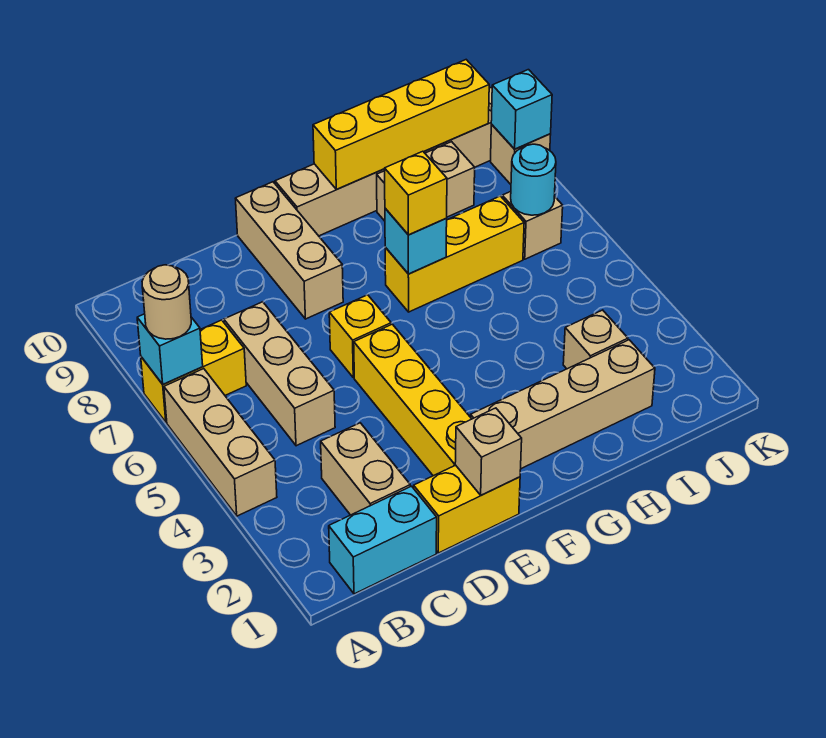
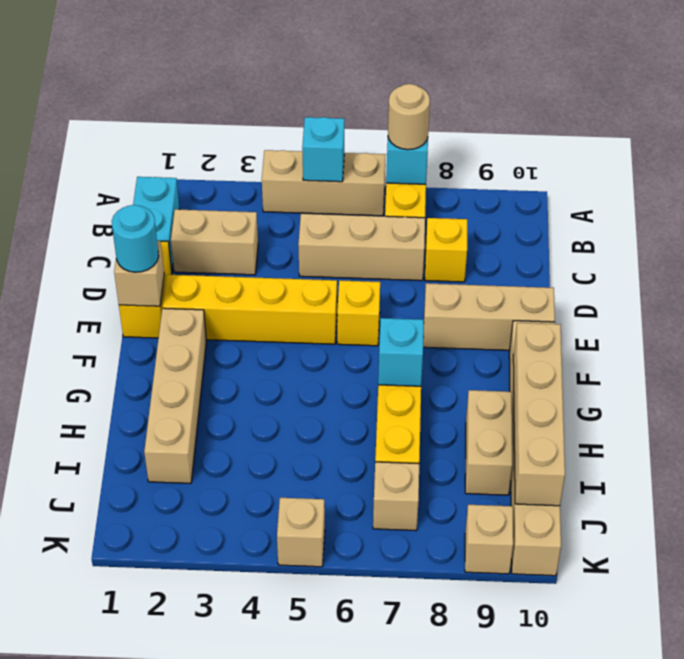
yellow brick G7 level 3 -> yellow brick C8 level 1
yellow brick G10:J10 level 2 -> tan brick G10:J10 level 2
tan brick I3 level 1 -> tan brick K5 level 1
cyan round brick J7 level 2 -> cyan round brick E1 level 3
cyan brick K9 level 2 -> cyan brick A5 level 2

